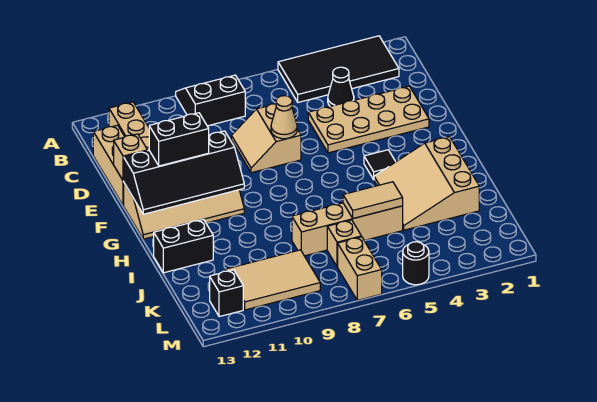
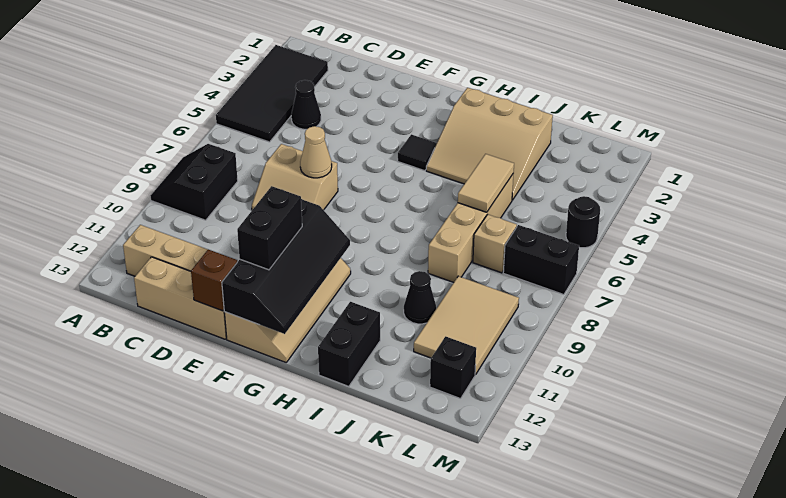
tan plate D2:E5 level 1 -> none
tan brick E13 level 2 -> brown brick E13 level 2
none -> black cone J10 level 1
tan brick L7:M7 level 1 -> black brick L7:M7 level 1

